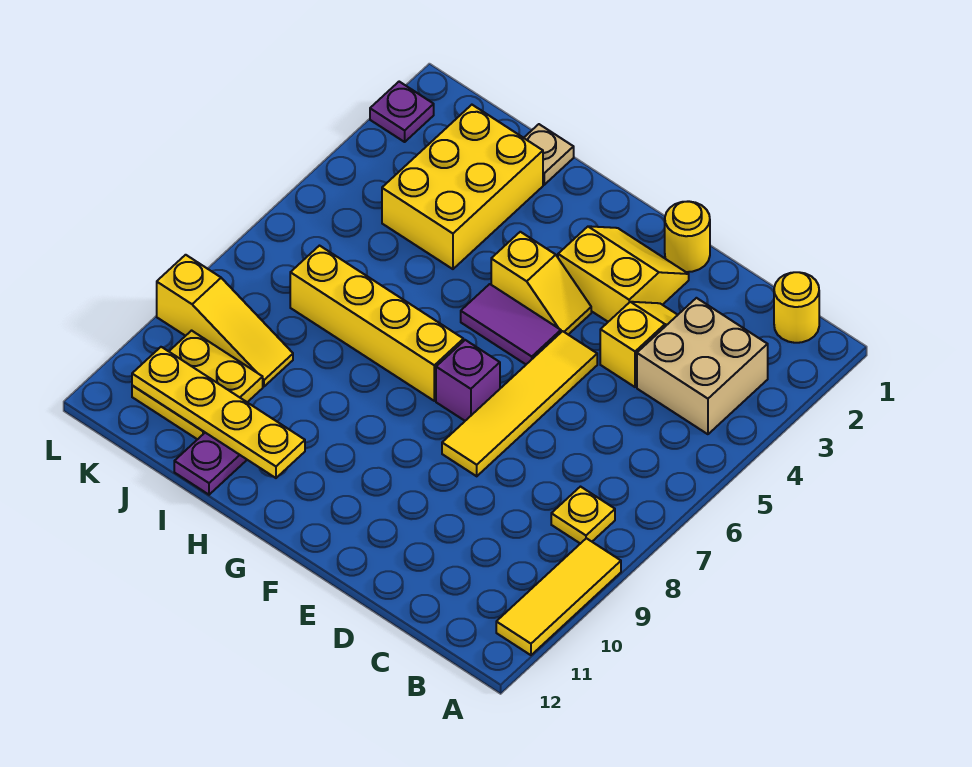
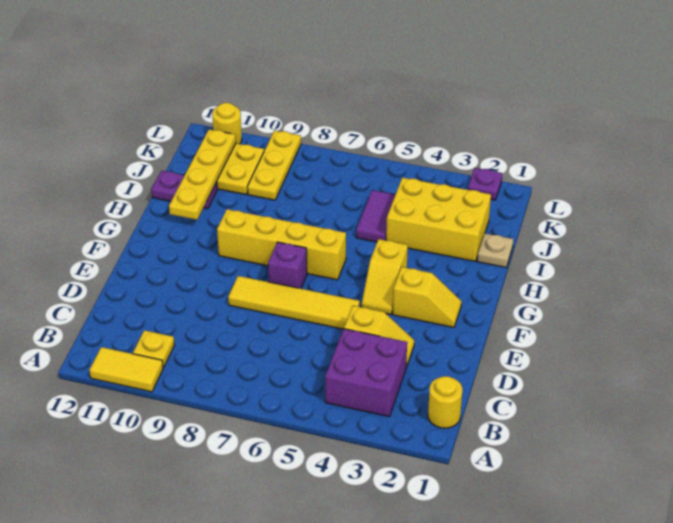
yellow tile A9:A11 level 1 -> yellow tile A10:A11 level 1
tan brick B3:C4 level 1 -> purple brick B3:C4 level 1
yellow plate B8 level 1 -> yellow plate B10 level 1
yellow round brick E1 level 1 -> yellow round brick L11 level 1
yellow slope E2:F3 level 1 top 3 -> yellow slope F2:F3 level 1 top 3
purple tile F5:G5 level 1 -> purple tile I5:J5 level 1
yellow brick G7:J7 level 1 -> yellow brick G6:G9 level 1
yellow slope J9:L9 level 1 top L -> yellow plate J9:L9 level 1

